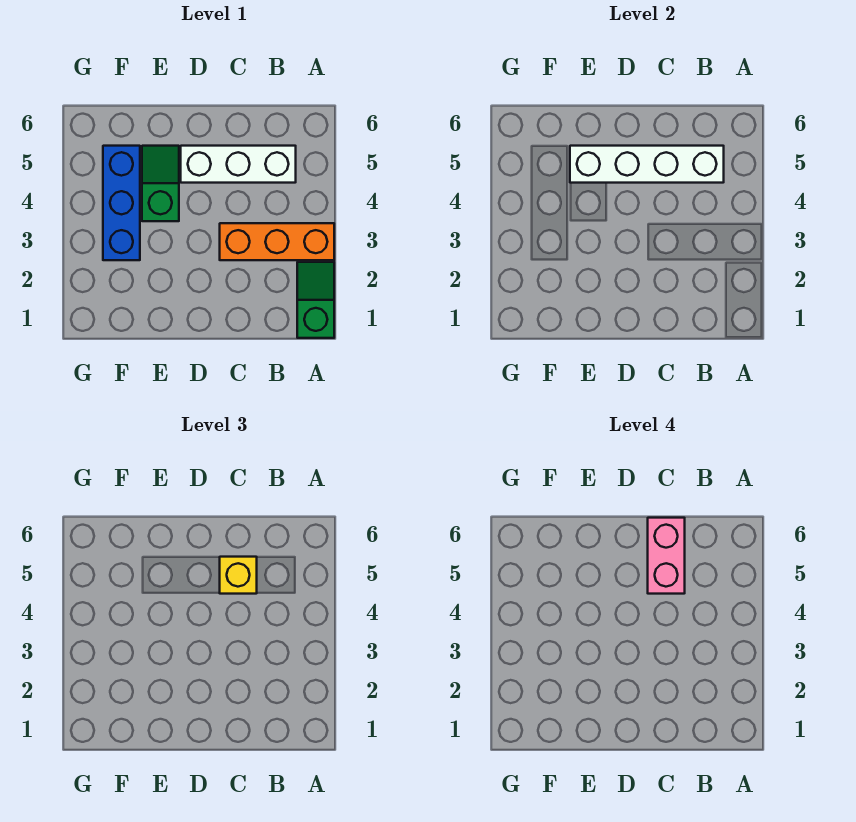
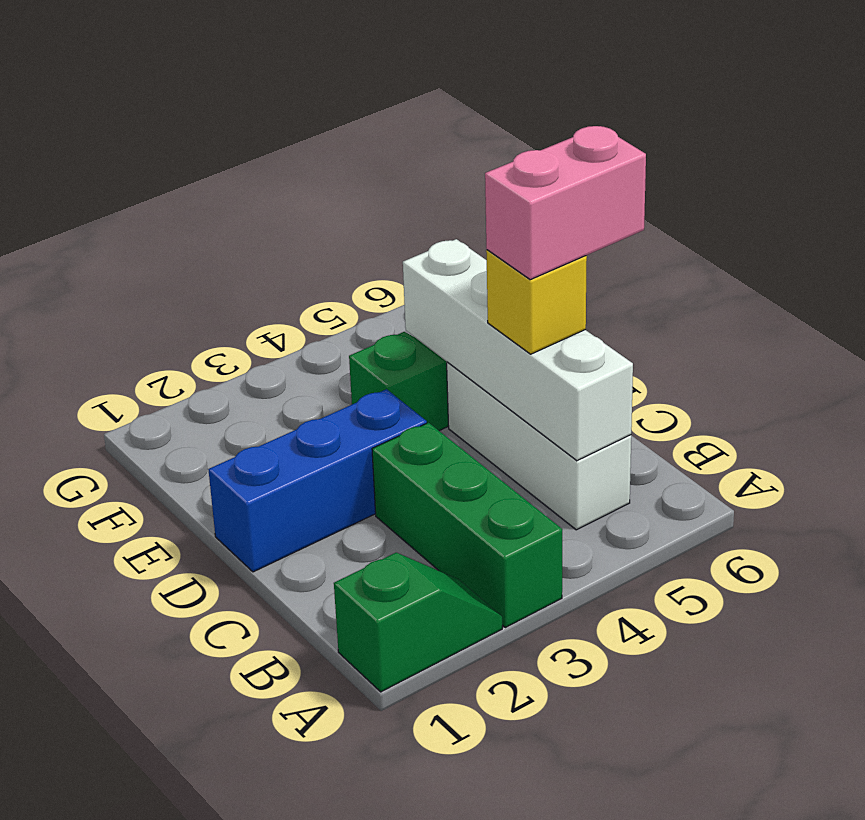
orange brick A3:C3 level 1 -> green brick A3:C3 level 1
blue brick F3:F5 level 1 -> blue brick D1:D3 level 1

